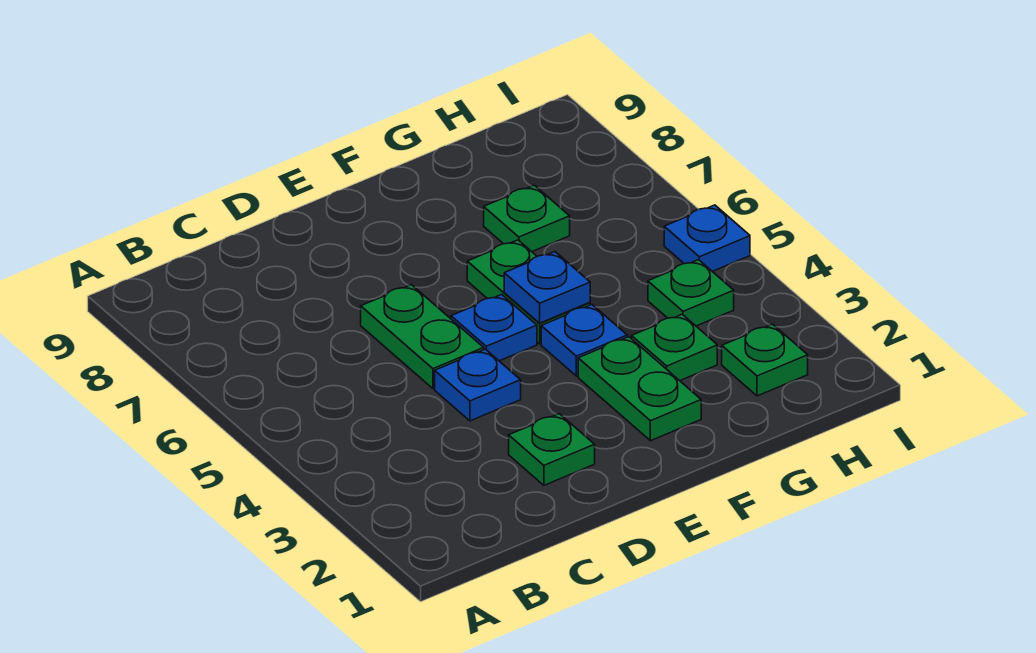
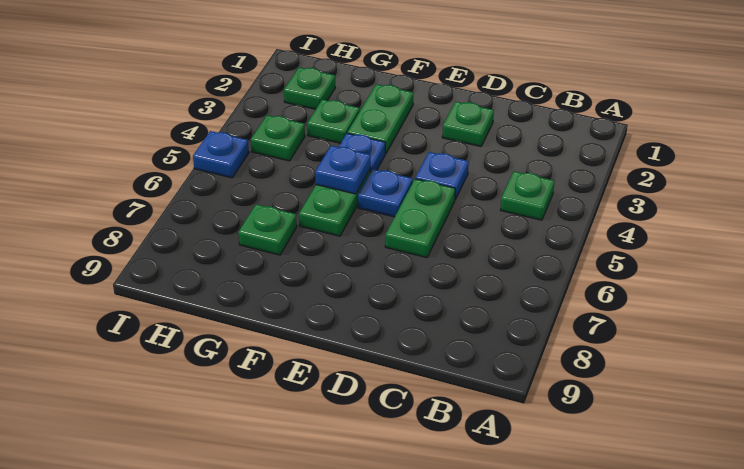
none -> green plate B4 level 1

